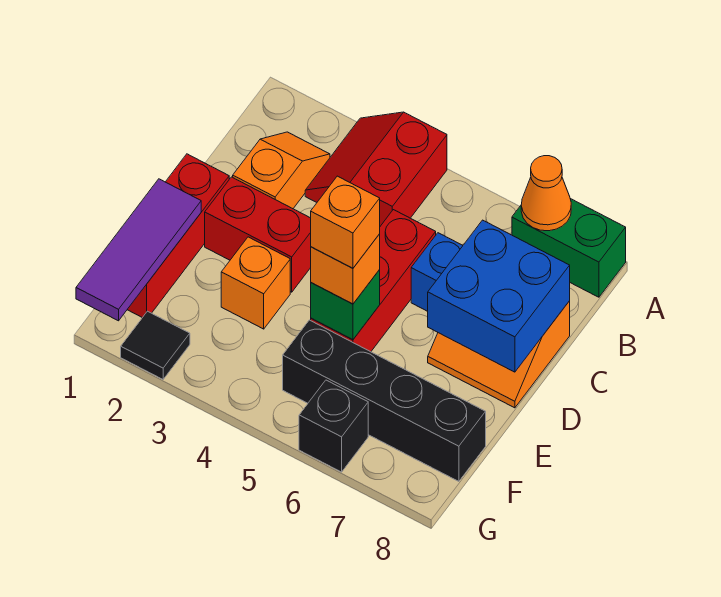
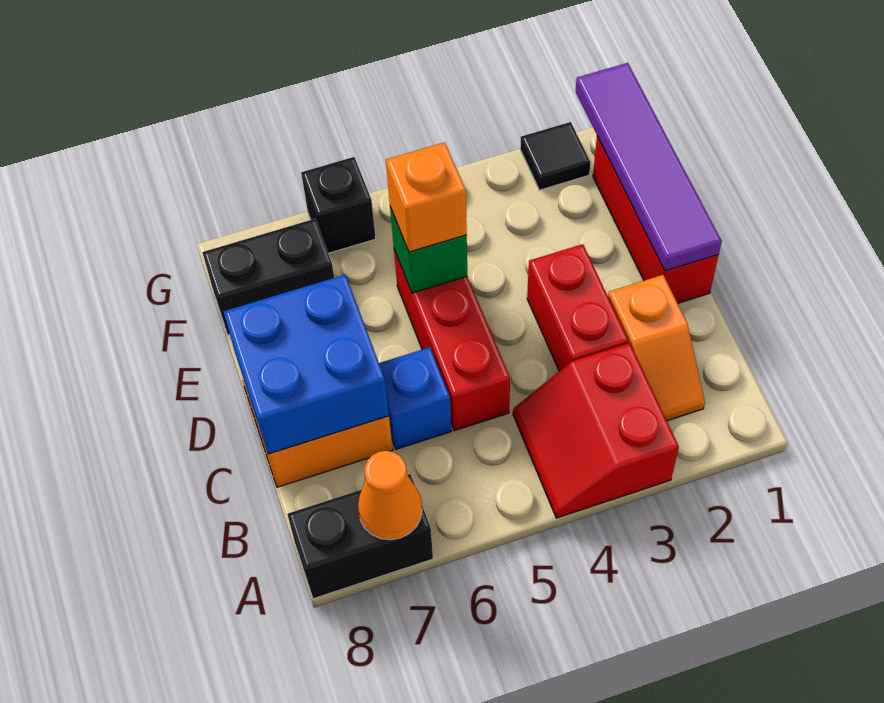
red slope A3:B4 level 1 top 4 -> red slope A3:B4 level 1 top 3
green brick A7:A8 level 1 -> black brick A7:A8 level 1
red brick D2:D3 level 1 -> red brick C3:D3 level 1
purple tile E1:G1 level 2 -> purple tile D1:G1 level 2
orange brick E3 level 1 -> none
orange brick E5 level 4 -> none
black brick F5:F8 level 1 -> black brick F7:F8 level 1

